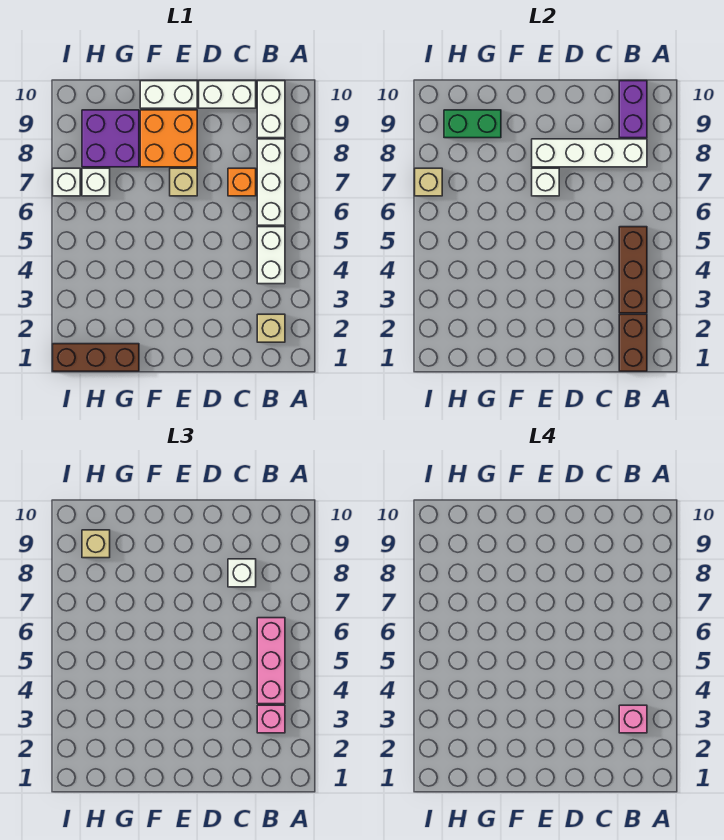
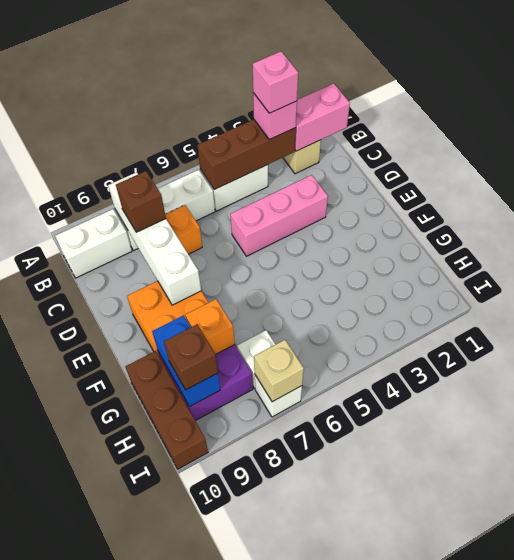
brown brick B1:B2 level 2 -> pink brick B1:B2 level 2
pink brick B4:B6 level 3 -> pink brick D3:D5 level 1
purple brick B9:B10 level 2 -> none
white brick C8 level 3 -> brown brick C8 level 3
white brick C10:D10 level 1 -> none
tan brick E7 level 1 -> none
white brick E7 level 2 -> none
white brick E10:F10 level 1 -> none
brown brick G1:I1 level 1 -> brown brick G10:I10 level 1
none -> orange brick G8 level 2
green brick G9:H9 level 2 -> blue brick G9:H9 level 2
tan brick H9 level 3 -> brown brick H9 level 3

